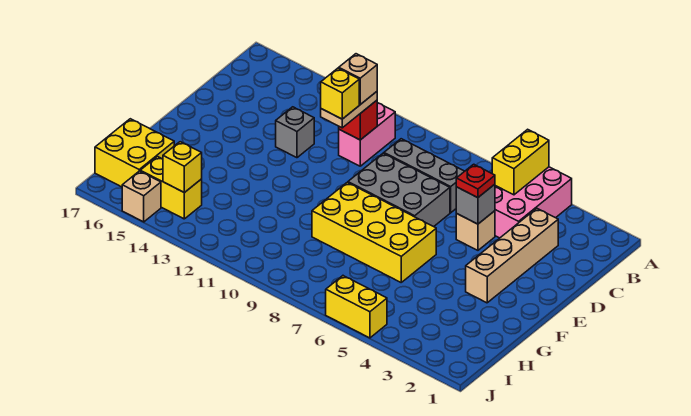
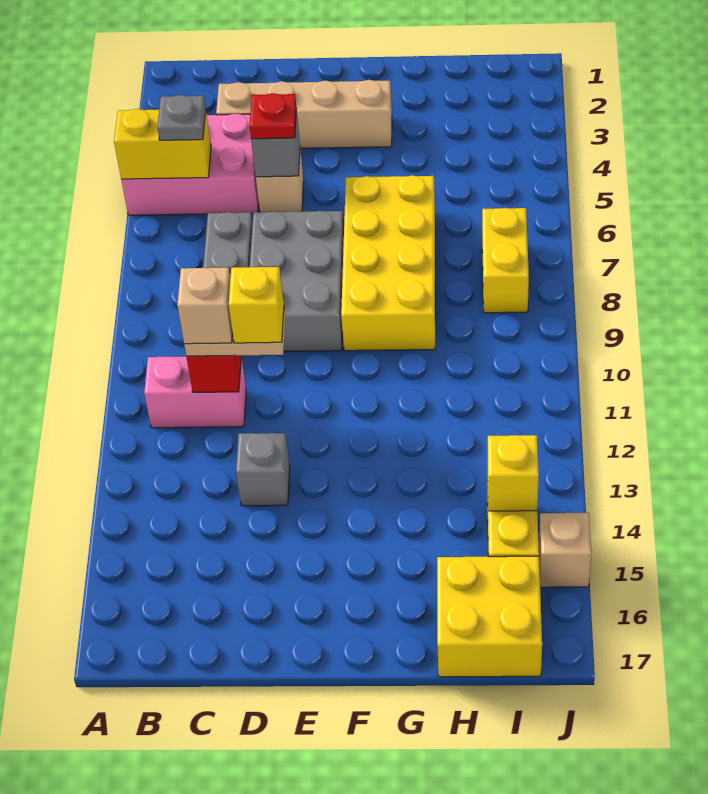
none -> grey plate B5 level 3
yellow brick J5:J6 level 1 -> yellow brick I7:I8 level 1

